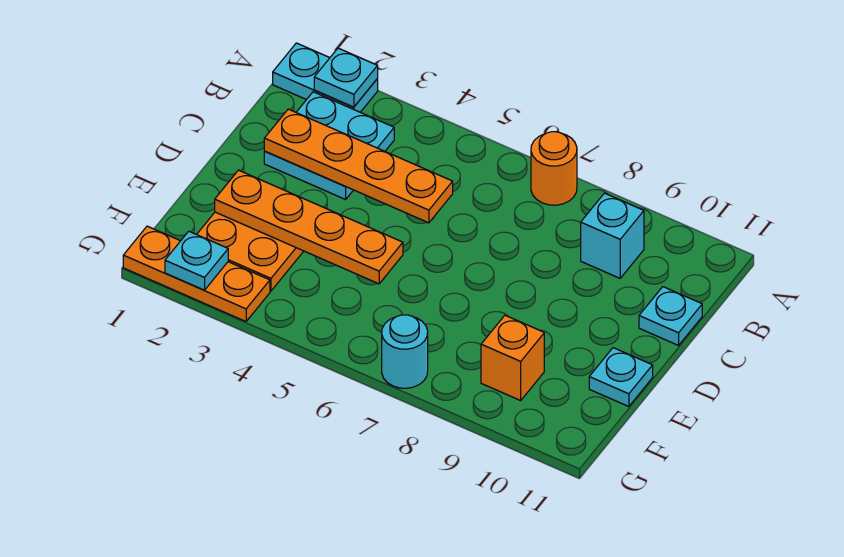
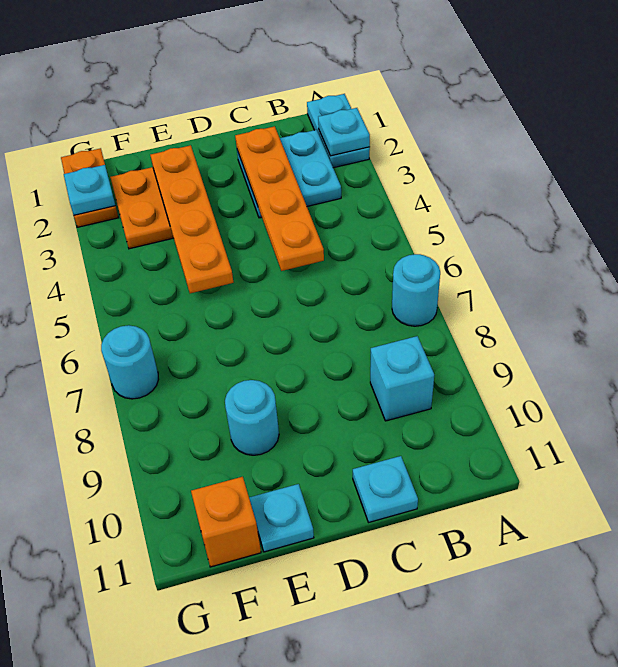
orange round brick A7 level 1 -> cyan round brick A7 level 1
none -> cyan round brick E9 level 1
orange brick F9 level 1 -> orange brick F11 level 1
orange plate G1:G3 level 1 -> orange plate G1:G2 level 1

